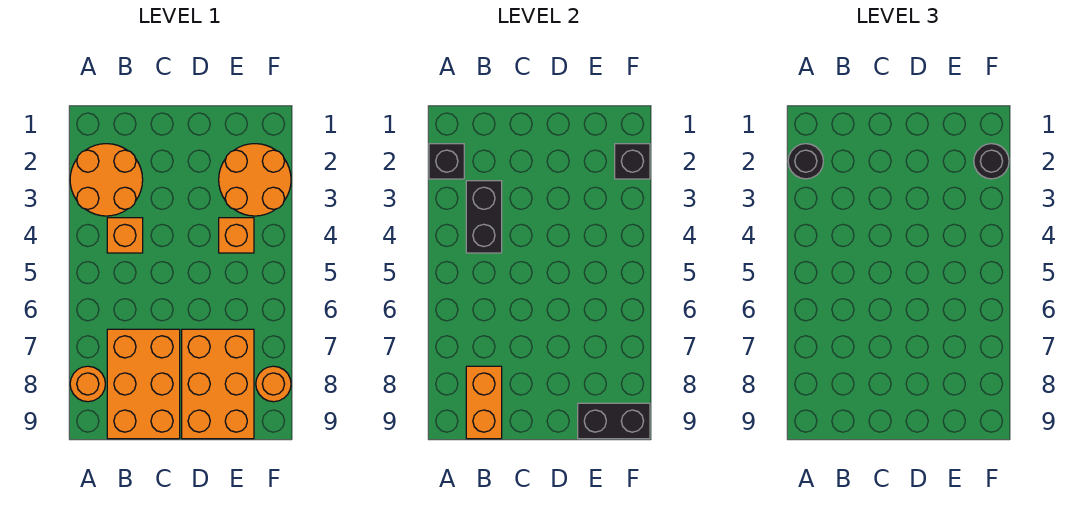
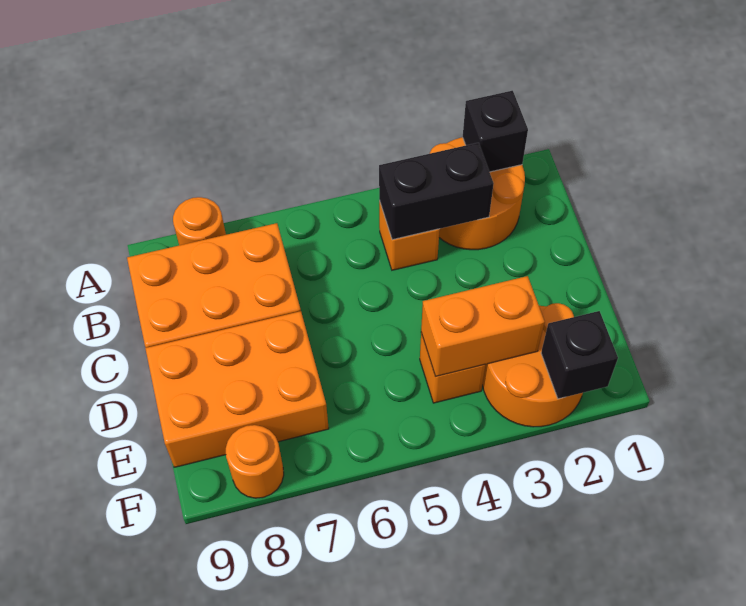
black round brick A2 level 3 -> none
orange brick B8:B9 level 2 -> orange brick E3:E4 level 2
black brick E9:F9 level 2 -> none
black round brick F2 level 3 -> none

